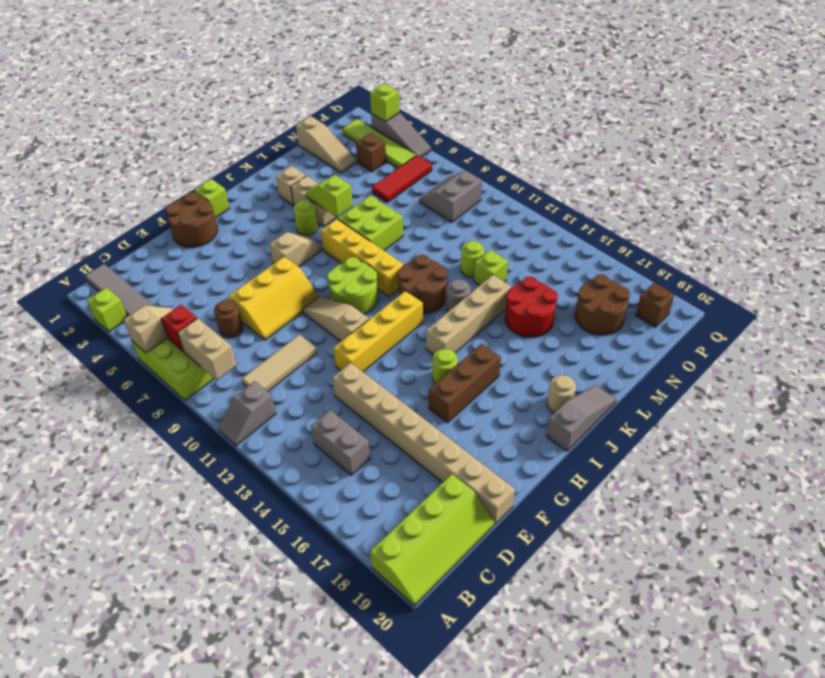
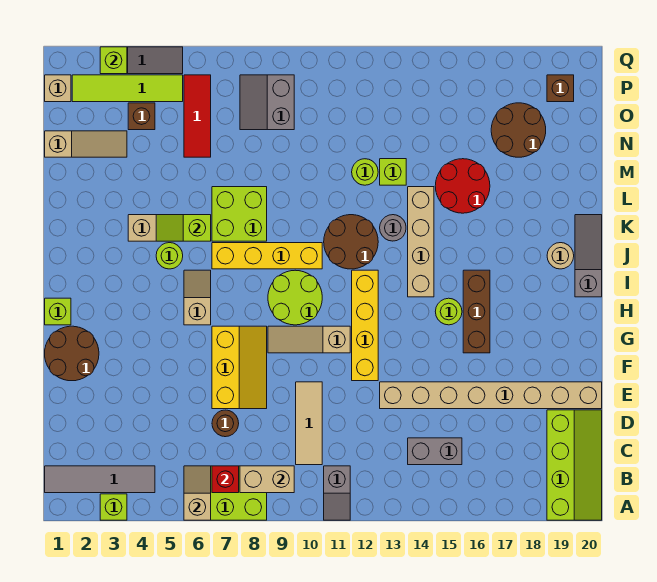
tan brick K3 level 1 -> tan brick P1 level 1

